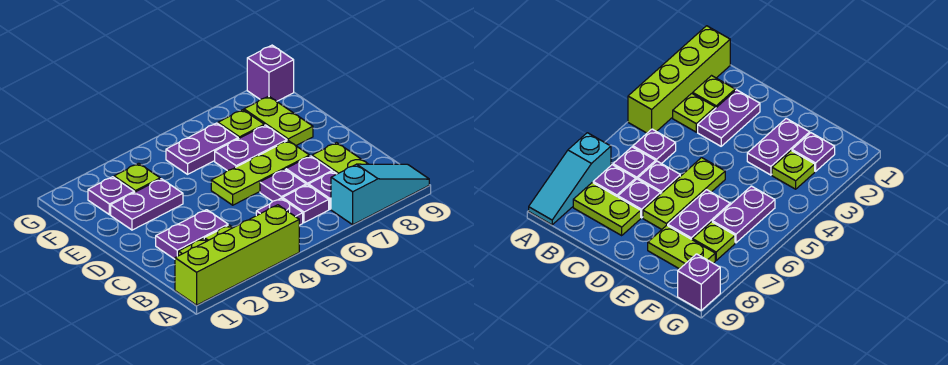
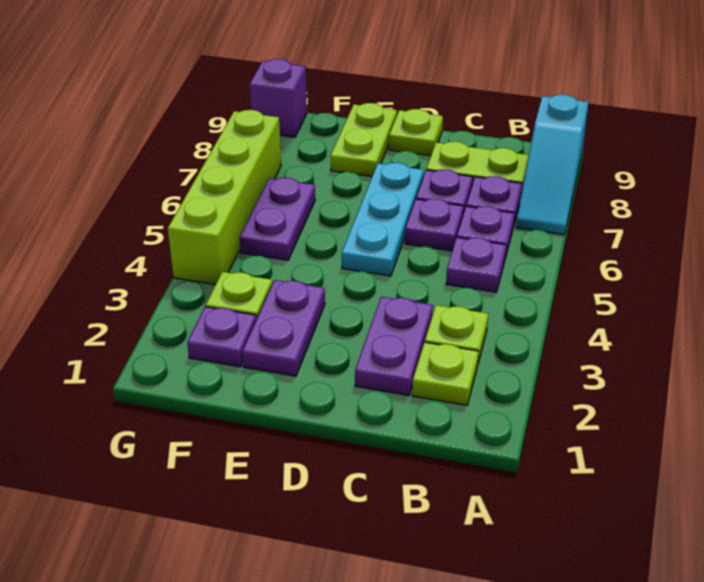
lime brick A1:A4 level 1 -> lime brick G4:G7 level 1
cyan slope A7:A9 level 1 top 7 -> cyan slope A7:A9 level 1 top 9
lime plate D5:D7 level 1 -> cyan plate D5:D7 level 1
purple plate E6:E7 level 1 -> none
lime plate E8:F8 level 1 -> lime plate E8:E9 level 1
lime plate F7 level 1 -> lime plate D9 level 1

